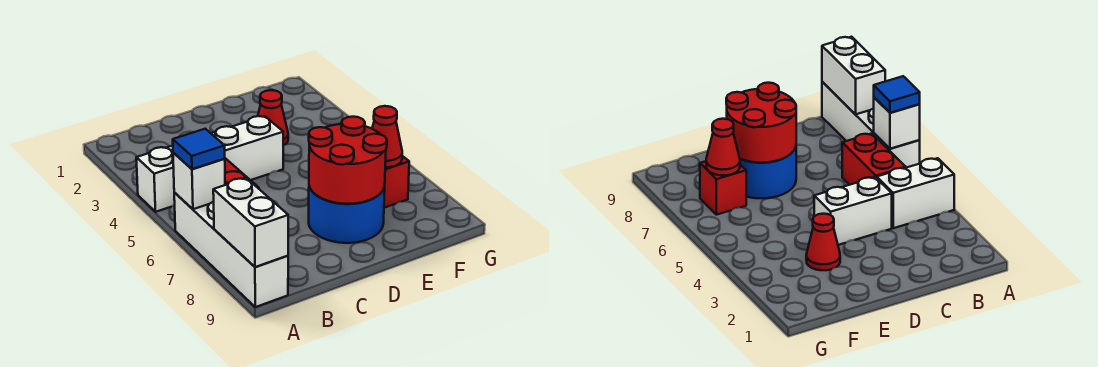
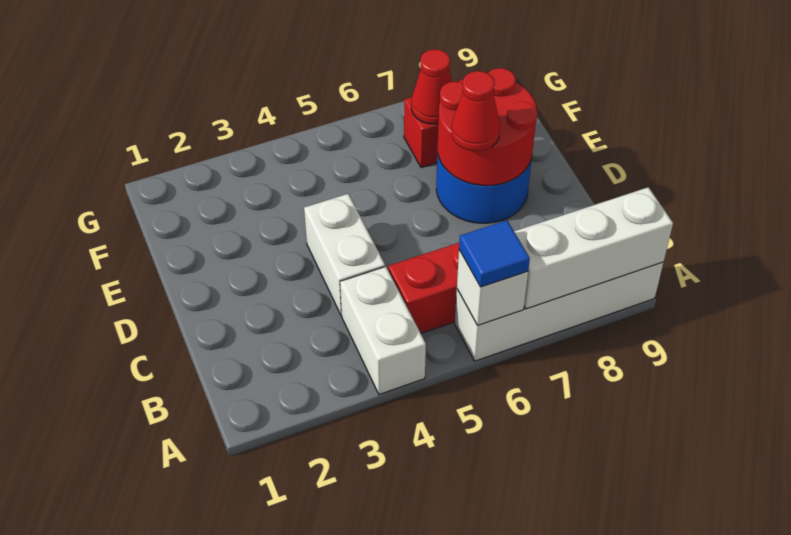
white brick A8:A9 level 2 -> white brick A7:A9 level 2
red cone E3 level 1 -> red cone D7 level 3

